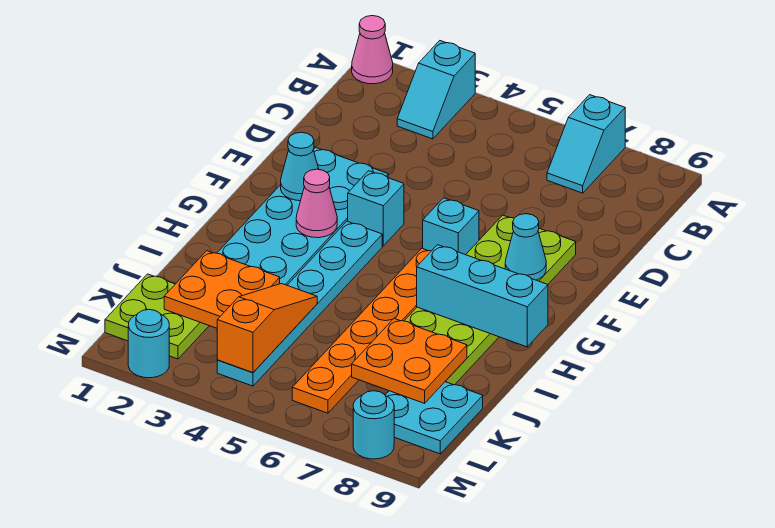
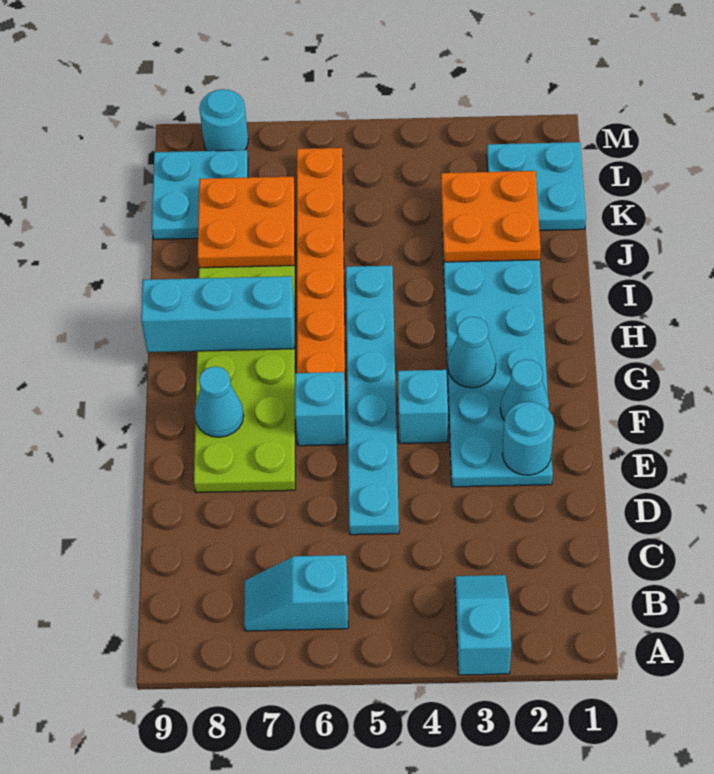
pink cone A1 level 1 -> none
cyan slope A7:B7 level 1 top A -> cyan slope B6:B7 level 1 top 6
pink cone G3 level 2 -> cyan cone G3 level 2
cyan plate G4:L4 level 1 -> cyan plate D5:I5 level 1
orange slope J4:L4 level 2 top L -> none
lime plate K1:L2 level 1 -> cyan plate K1:L2 level 1
cyan round brick M2 level 1 -> cyan round brick E2 level 2

